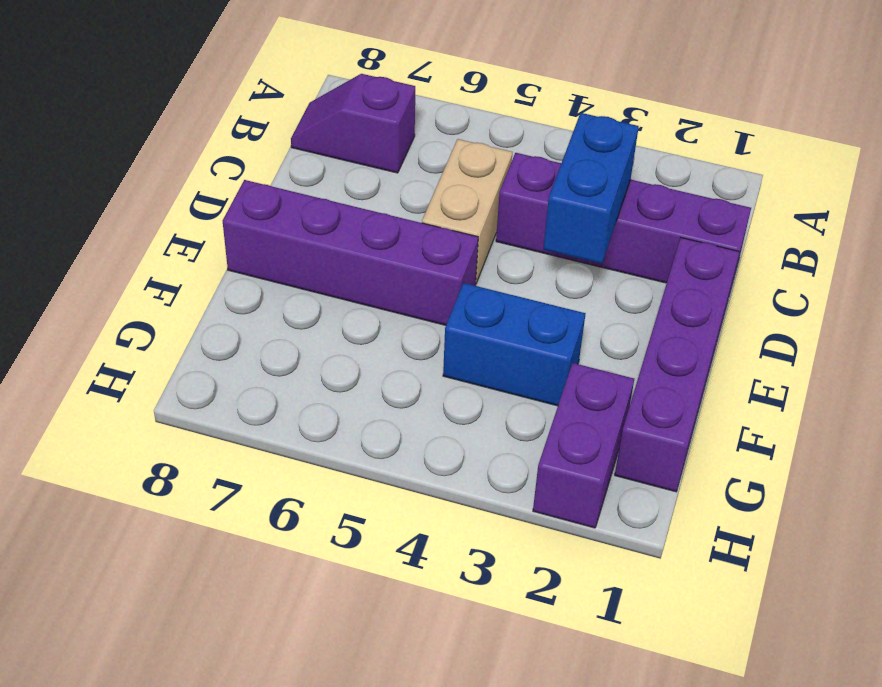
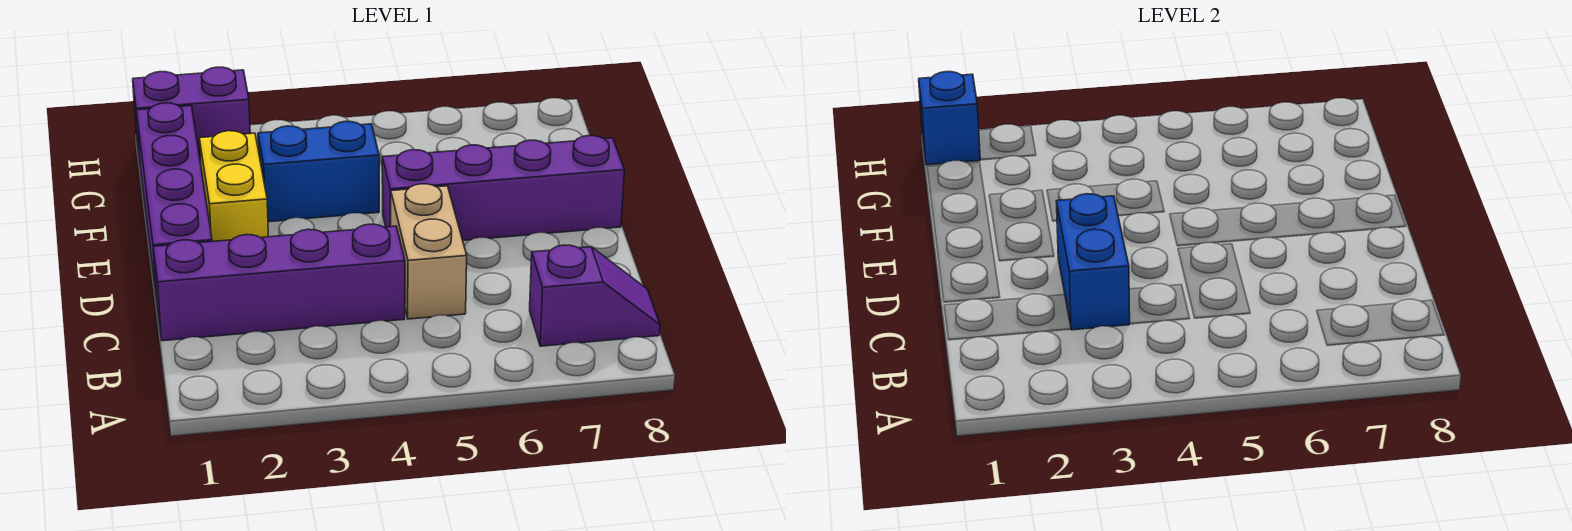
none -> yellow brick E2:F2 level 1
purple brick G2:H2 level 1 -> purple brick H1:H2 level 1
none -> blue brick H1 level 2

